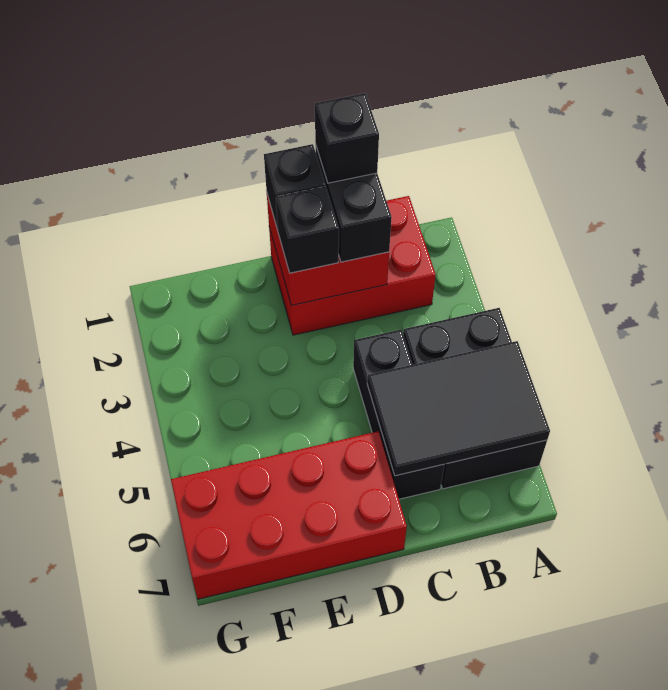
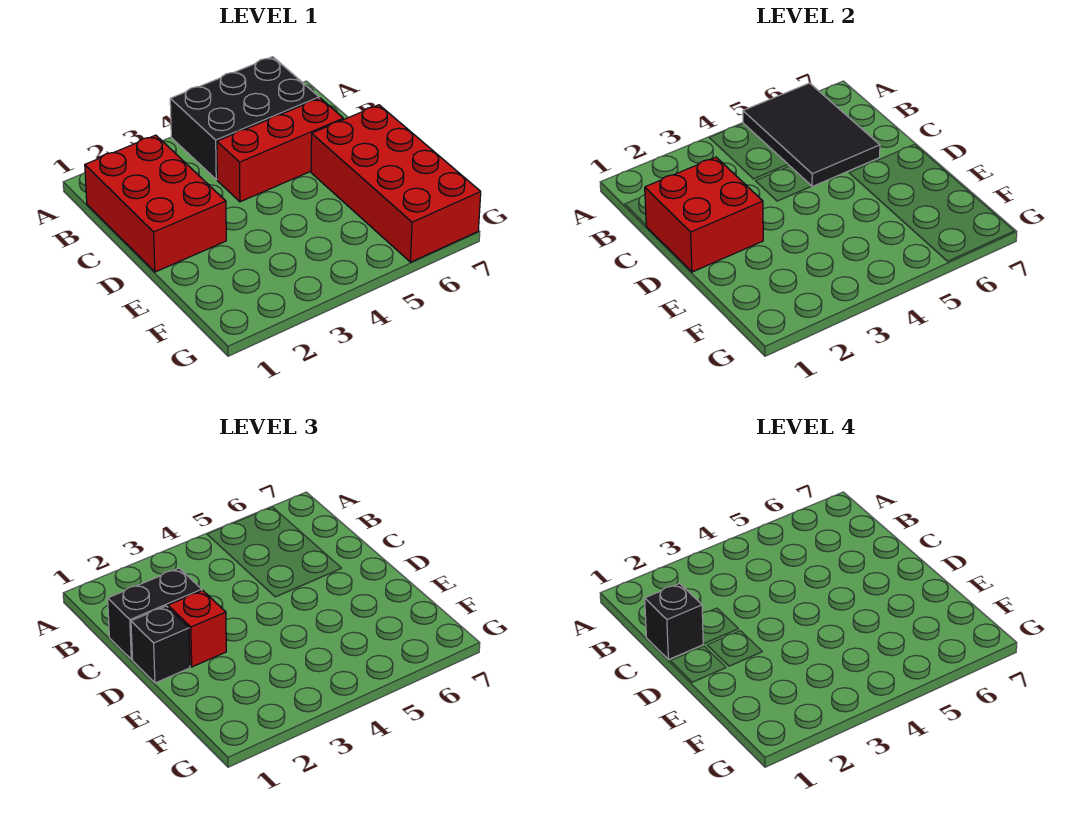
black brick C4:C6 level 1 -> red brick C4:C6 level 1
black brick D2 level 3 -> red brick D2 level 3

